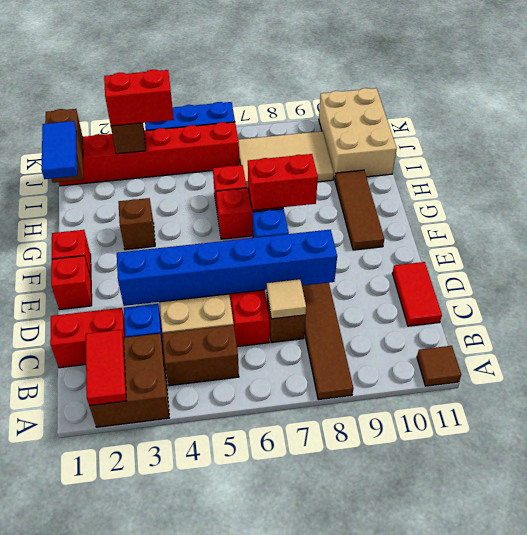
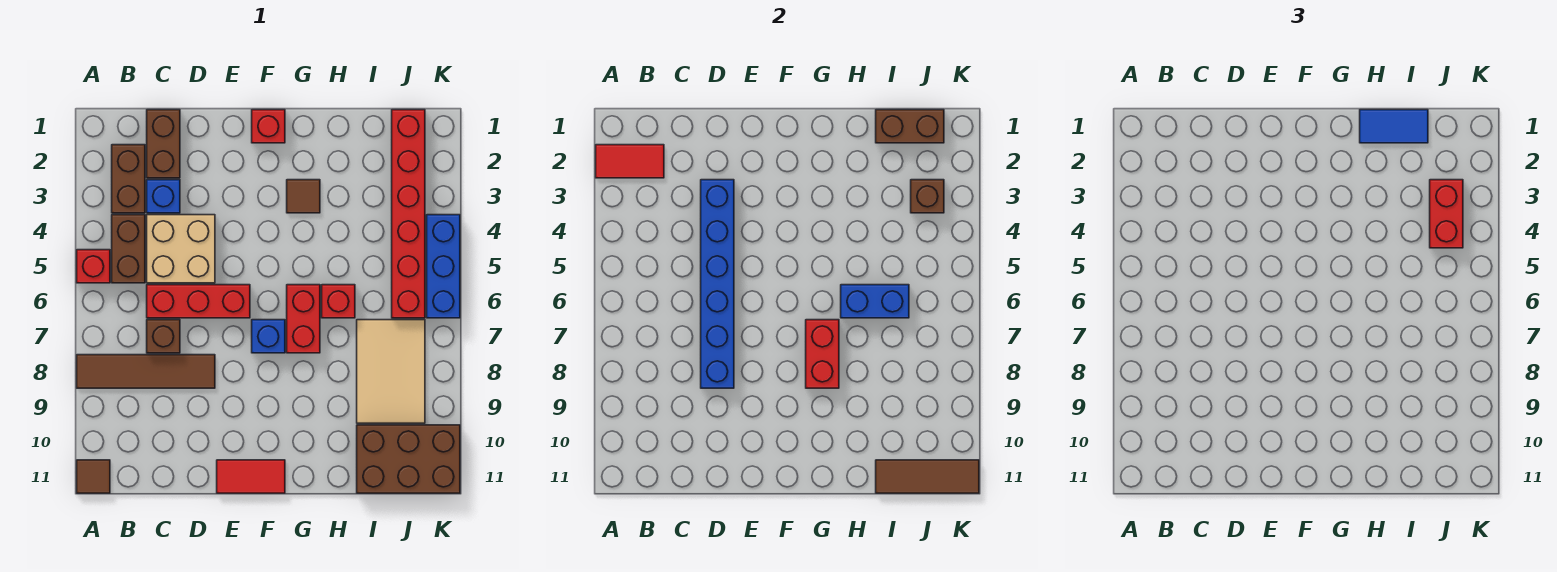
brown brick A2:B3 level 1 -> brown brick B2:B3 level 1
red brick C1:C2 level 1 -> brown brick C1:C2 level 1
tan tile C7 level 2 -> none
red tile C11:D11 level 1 -> red tile E11:F11 level 1
red brick E1 level 1 -> red brick A5 level 1
brown tile F10:H10 level 1 -> brown tile I11:K11 level 2
brown brick G3 level 1 -> brown tile G3 level 1
none -> blue brick H6:I6 level 2
tan brick I10:K11 level 1 -> brown brick I10:K11 level 1

